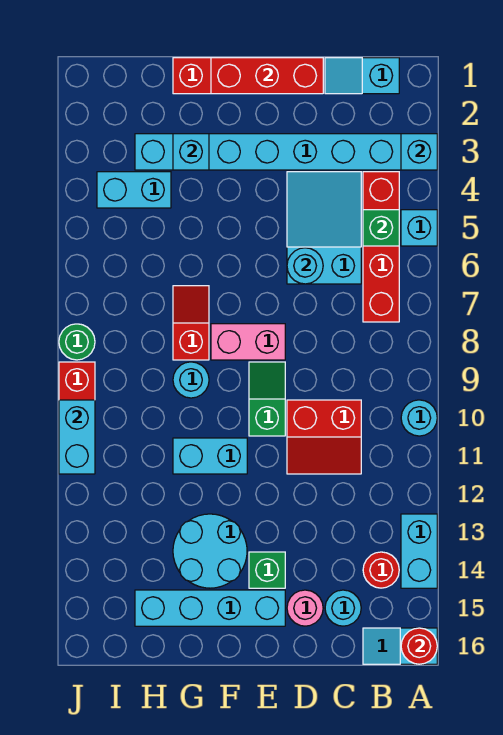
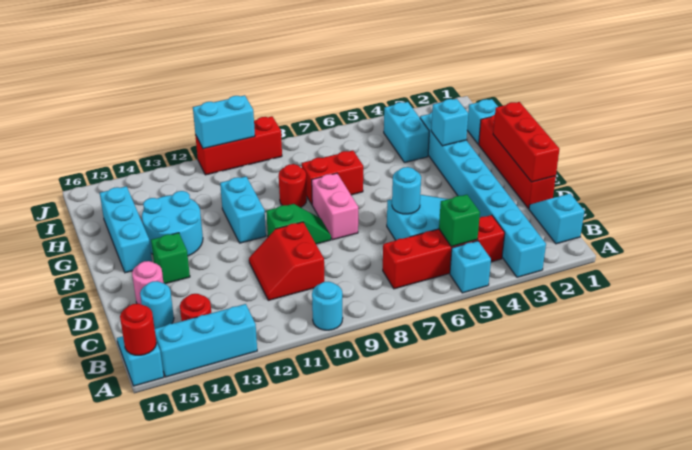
cyan brick A3 level 2 -> cyan brick H1 level 1
cyan brick A13:A14 level 1 -> cyan brick A13:A15 level 1
cyan brick E15:H15 level 1 -> cyan brick F15:H15 level 1
red slope G7:G8 level 1 top 8 -> red brick G7:G8 level 1
cyan round brick G9 level 1 -> red round brick G9 level 1
green round brick J8 level 1 -> none

